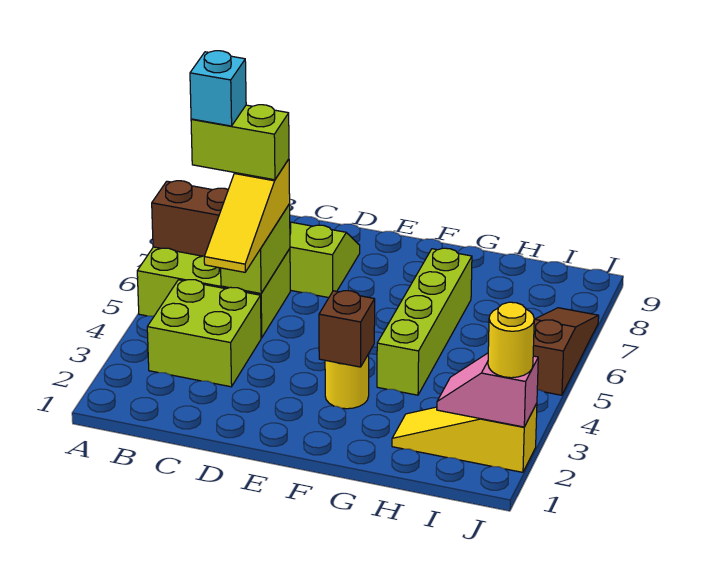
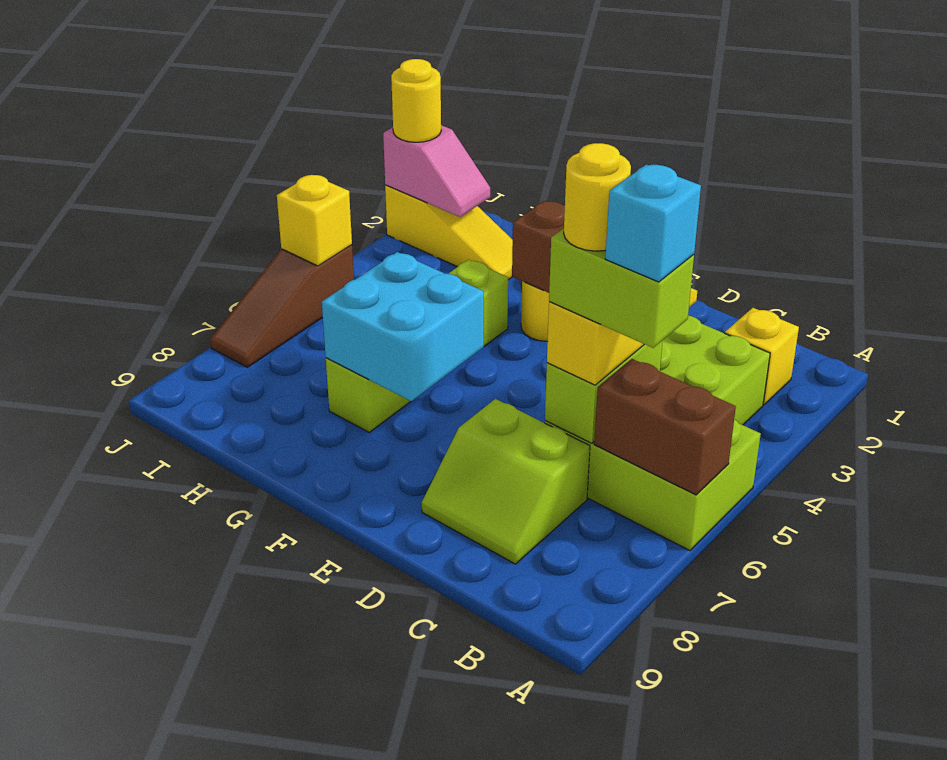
none -> yellow brick B2 level 1
none -> yellow round brick C6 level 5
none -> cyan brick F6:G7 level 2
none -> yellow brick J5 level 2

